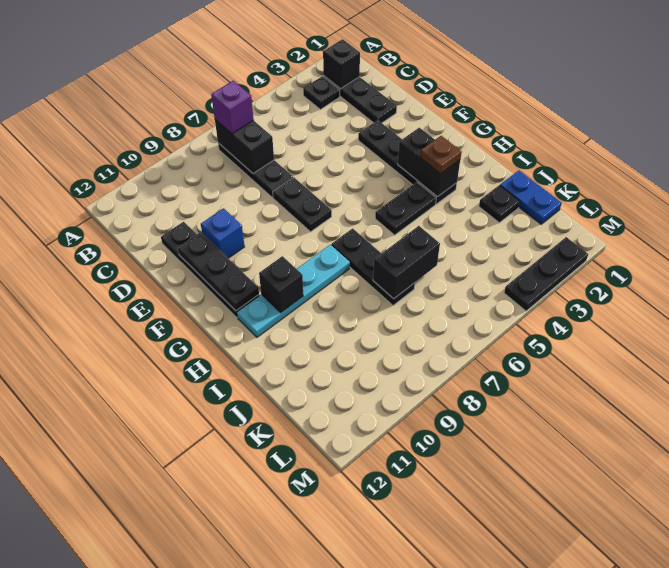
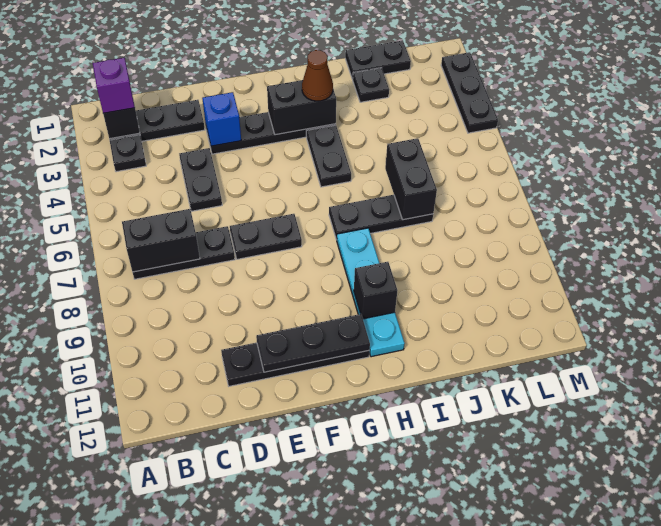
purple brick B7 level 3 -> purple brick B2 level 3
none -> black plate D4:D5 level 1
blue brick E10 level 1 -> blue brick E3 level 2
brown plate H3 level 3 -> brown cone H3 level 3
blue plate J1:K1 level 1 -> black plate J1:K1 level 1

